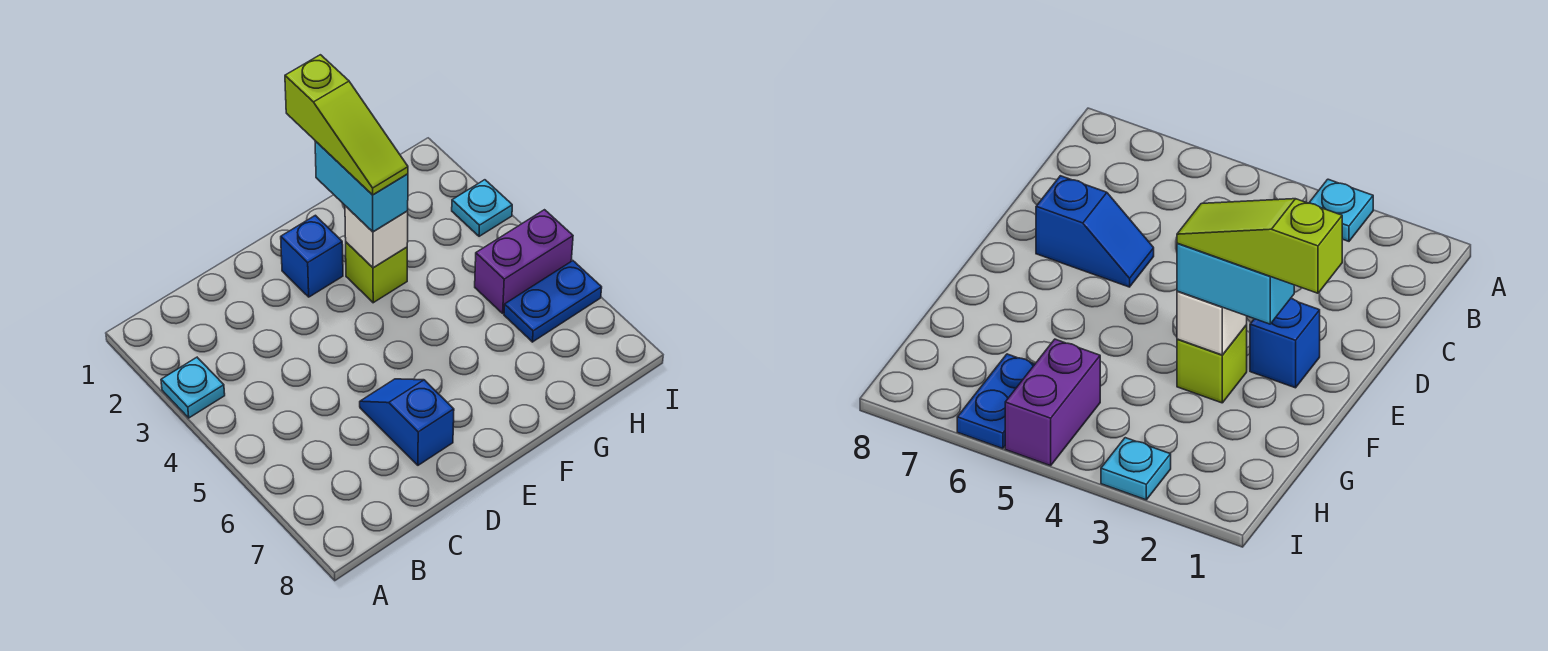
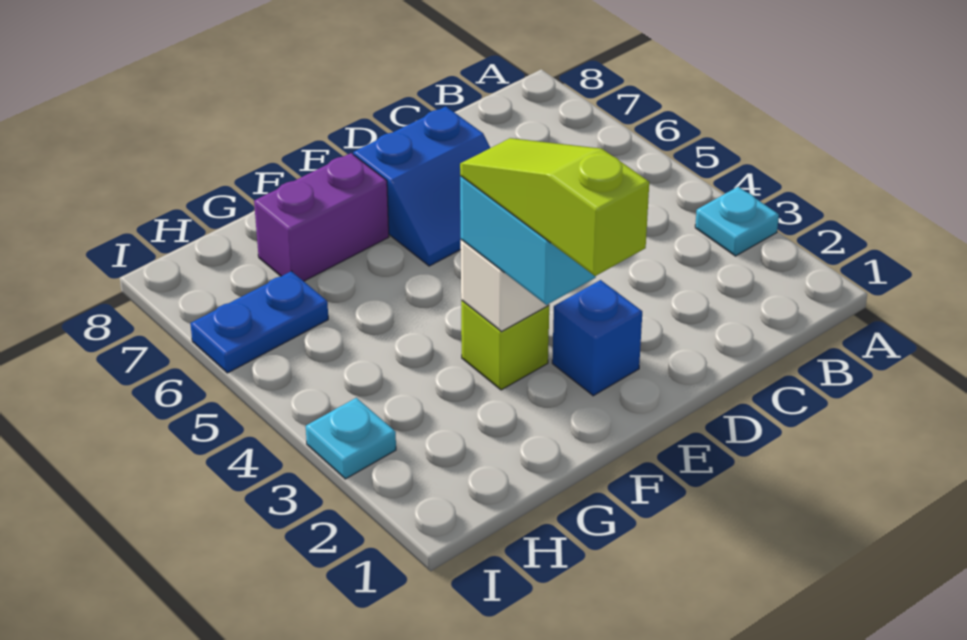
blue slope D6:D7 level 1 top 7 -> blue slope D6:E7 level 1 top 7
purple brick H5:I5 level 1 -> purple brick F7:G7 level 1

